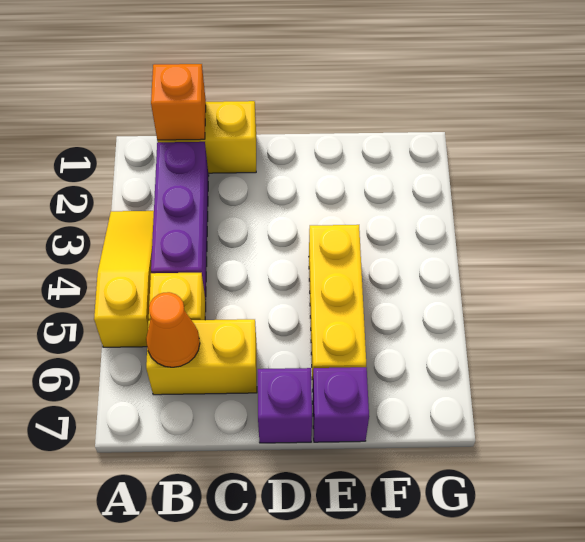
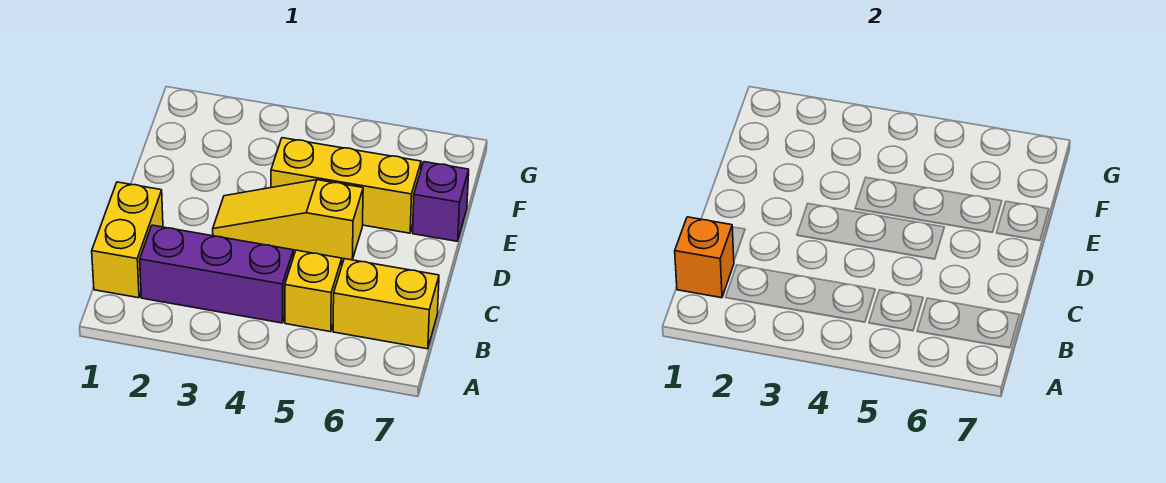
yellow slope A3:A5 level 1 top 5 -> yellow slope D3:D5 level 1 top 5
yellow brick B6:C6 level 1 -> yellow brick B6:B7 level 1
orange cone B6 level 2 -> none
purple brick D7 level 1 -> none

